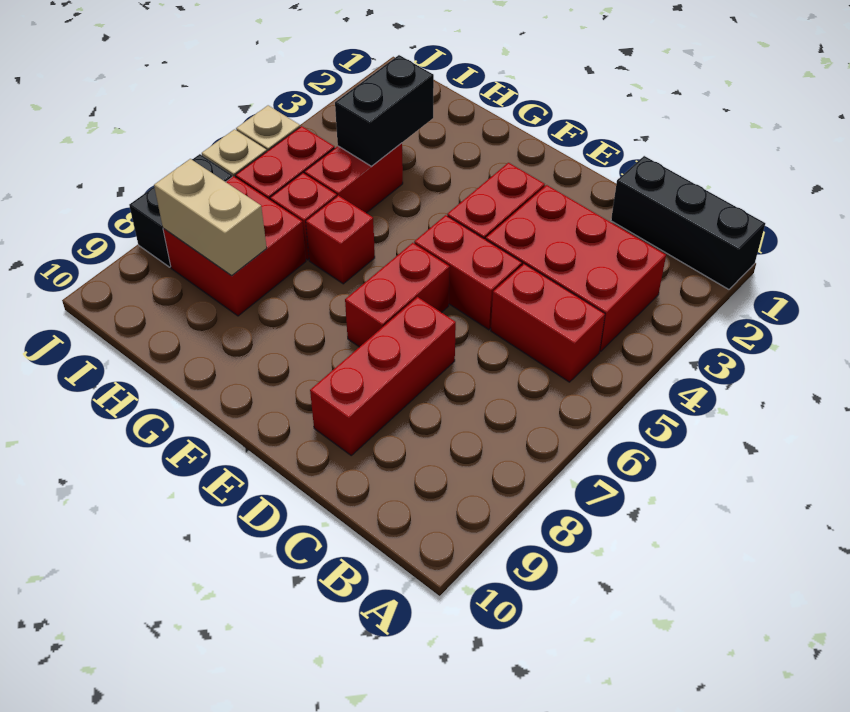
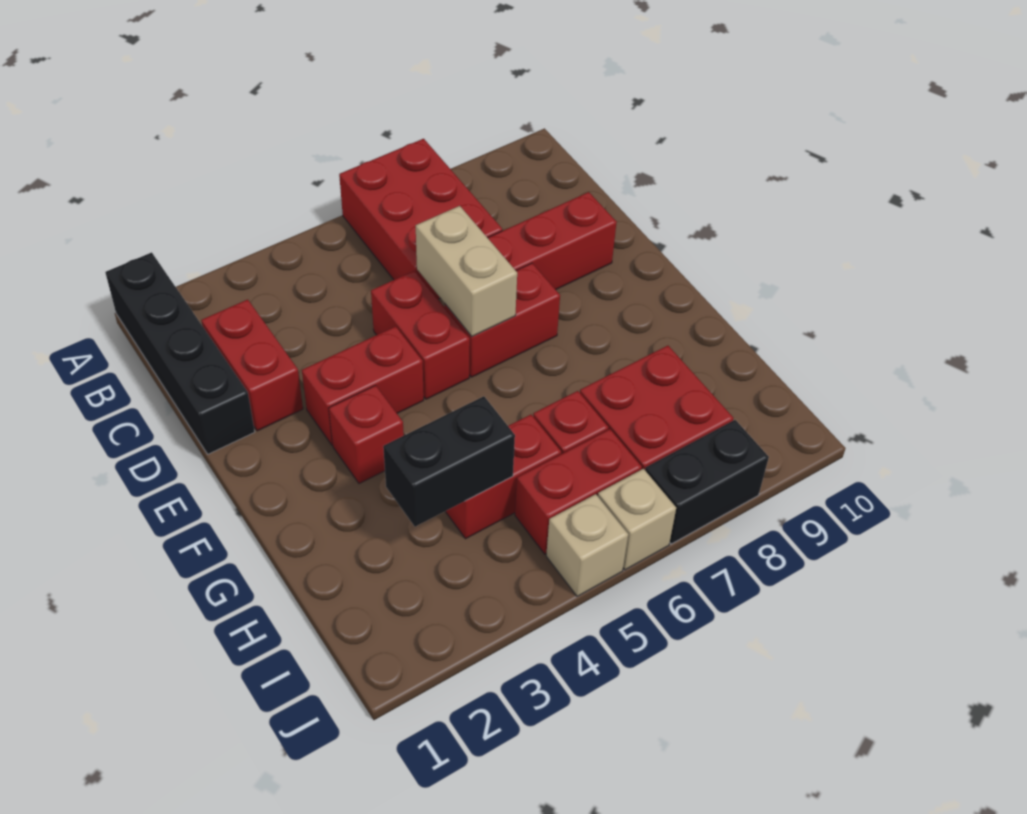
black brick A1:C1 level 1 -> black brick A1:D1 level 1
red brick B3:D4 level 1 -> red brick A6:C7 level 1
red brick B5:C5 level 1 -> red brick C2:D2 level 1
red brick G6 level 1 -> red brick F3 level 1
tan brick H8:I8 level 2 -> tan brick D6:E6 level 2

